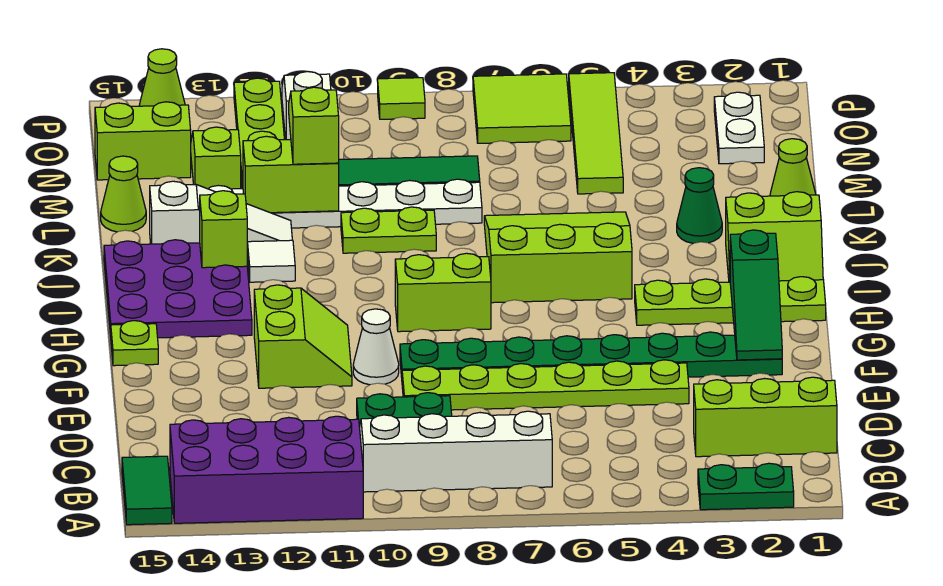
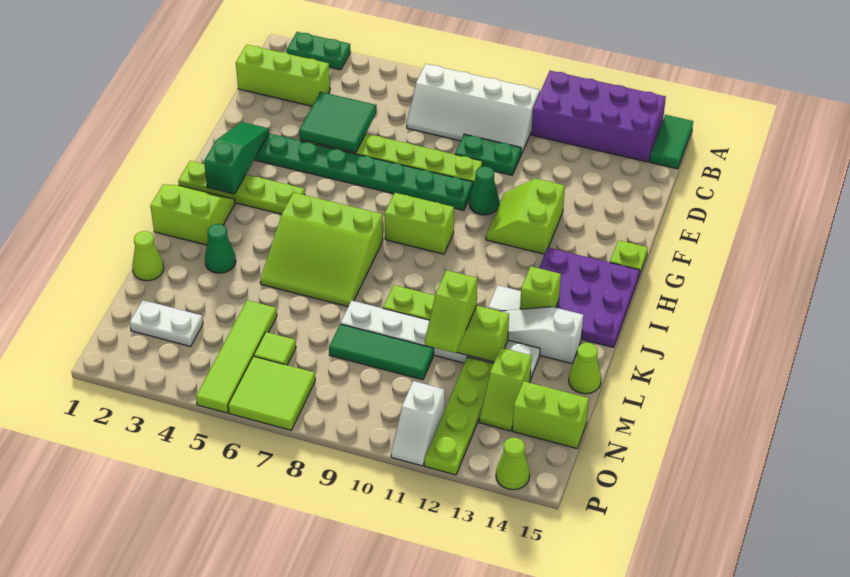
none -> green tile D4:E5 level 2
white cone F10 level 1 -> green cone F10 level 1
white plate N2:O2 level 1 -> white plate N2:N3 level 1
lime tile P9 level 1 -> lime tile N6 level 1

